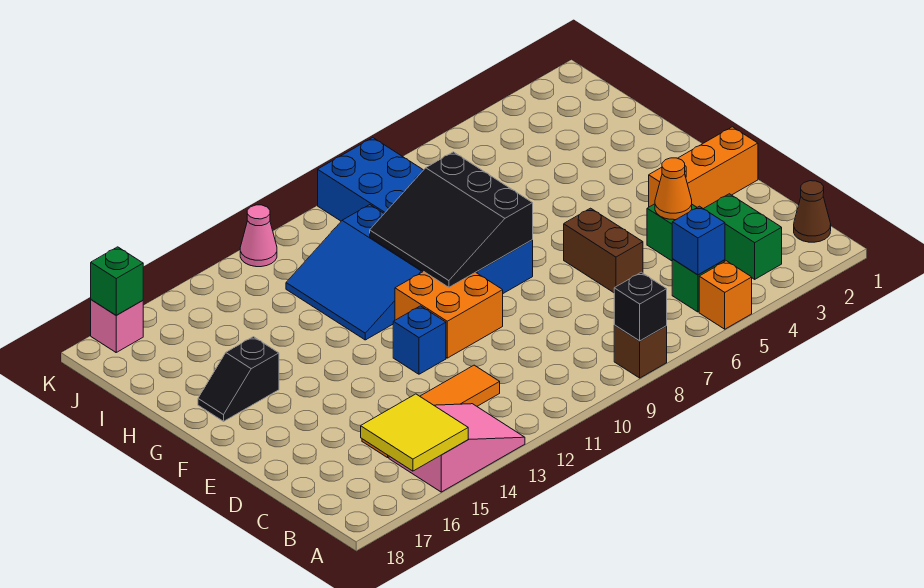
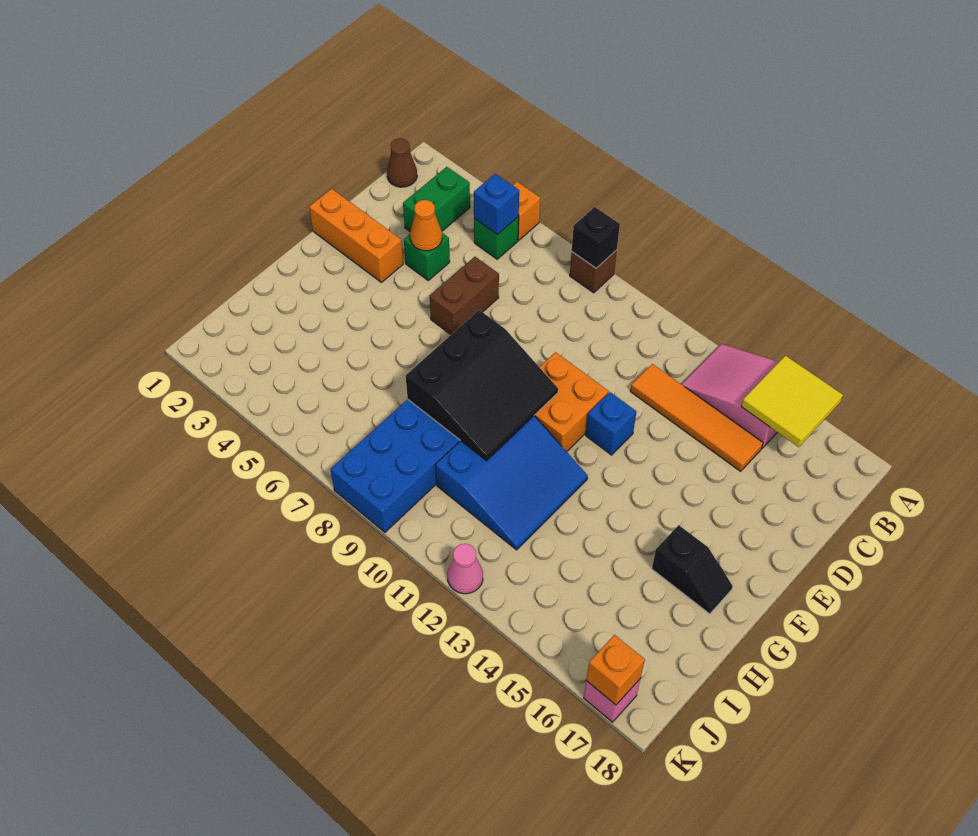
green brick K17 level 2 -> orange brick K17 level 2

